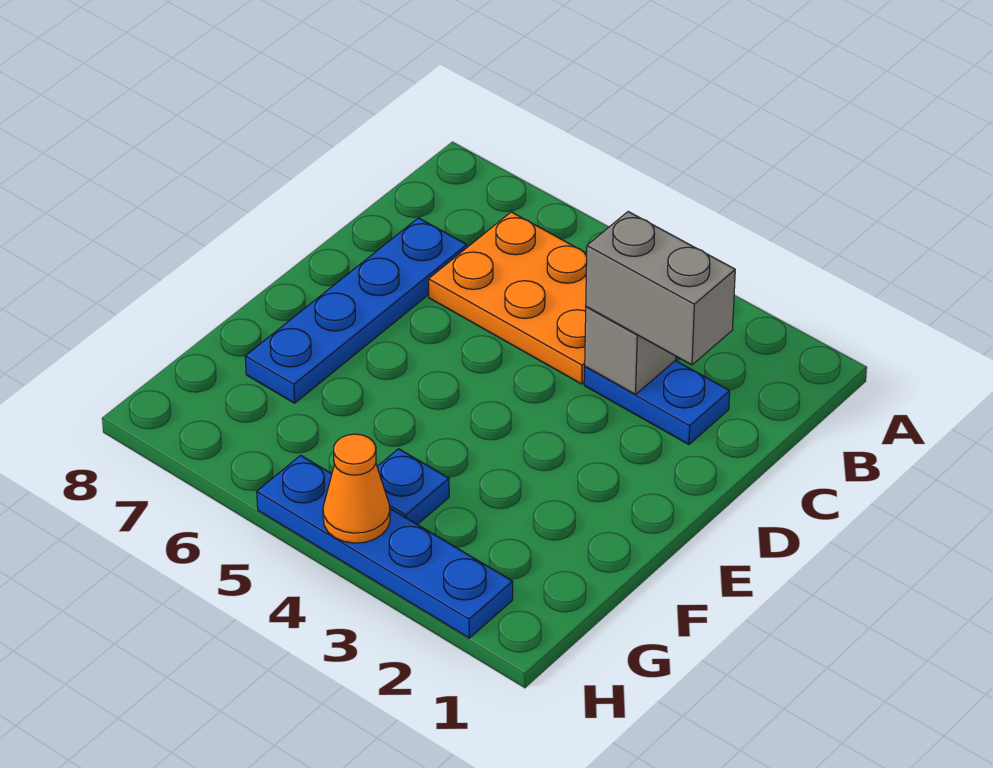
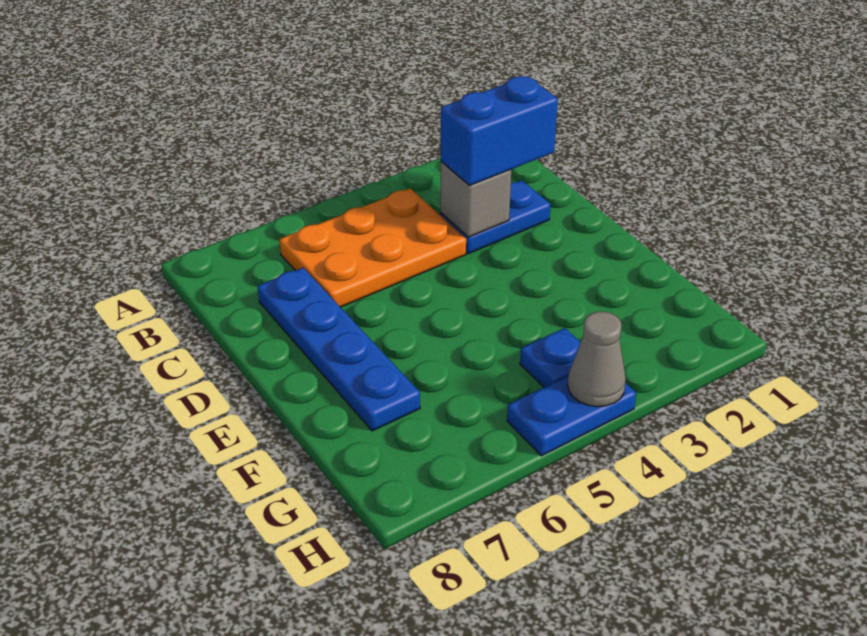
grey brick C2:C3 level 3 -> blue brick C2:C3 level 3
blue plate H2:H5 level 1 -> blue plate H4:H5 level 1
orange cone H4 level 2 -> grey cone H4 level 2

